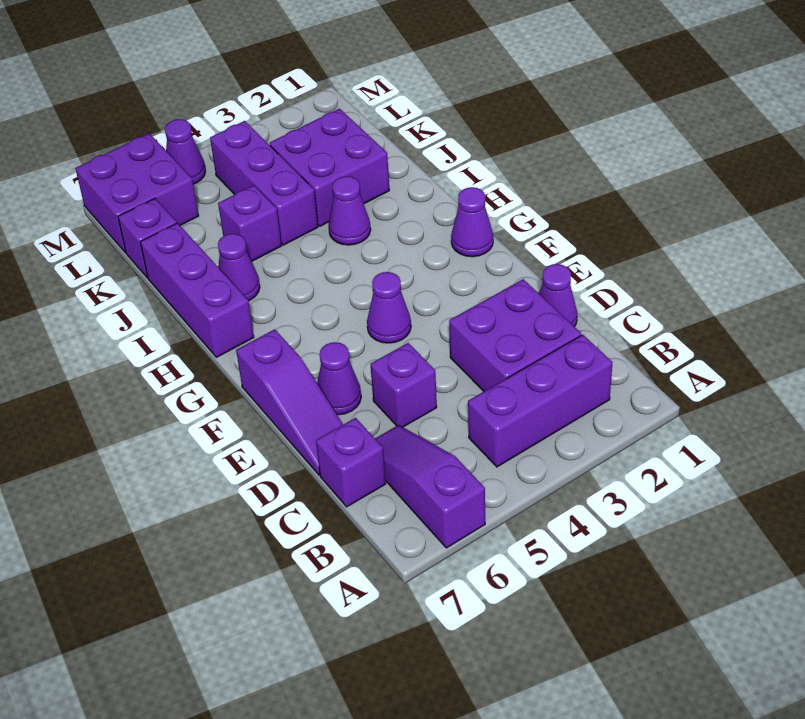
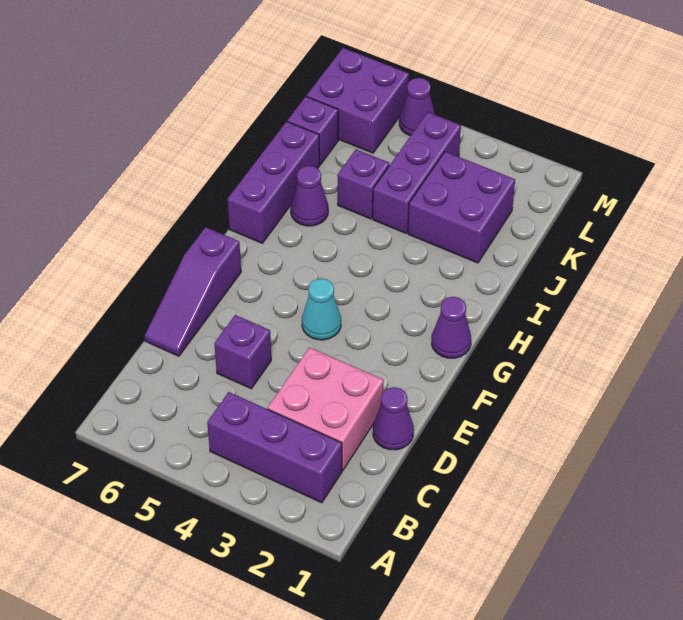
purple slope A6:C6 level 1 top A -> none
purple brick C2:D3 level 1 -> pink brick C2:D3 level 1
purple brick C7 level 1 -> none
purple cone E6 level 1 -> none
purple cone F4 level 1 -> cyan cone F4 level 1
purple cone I3 level 1 -> none

